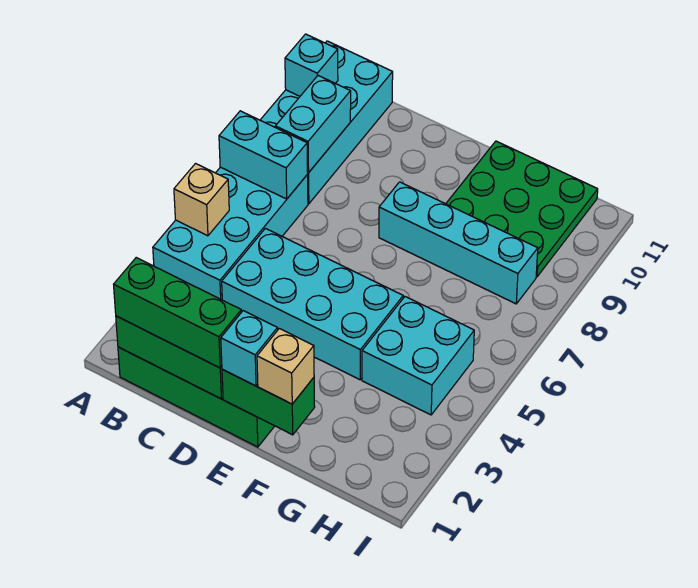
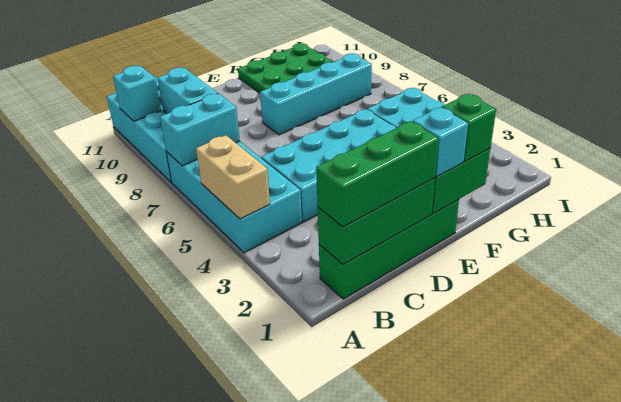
tan brick A5 level 2 -> tan brick A4:A5 level 2
tan brick F1 level 3 -> green brick F1 level 3

